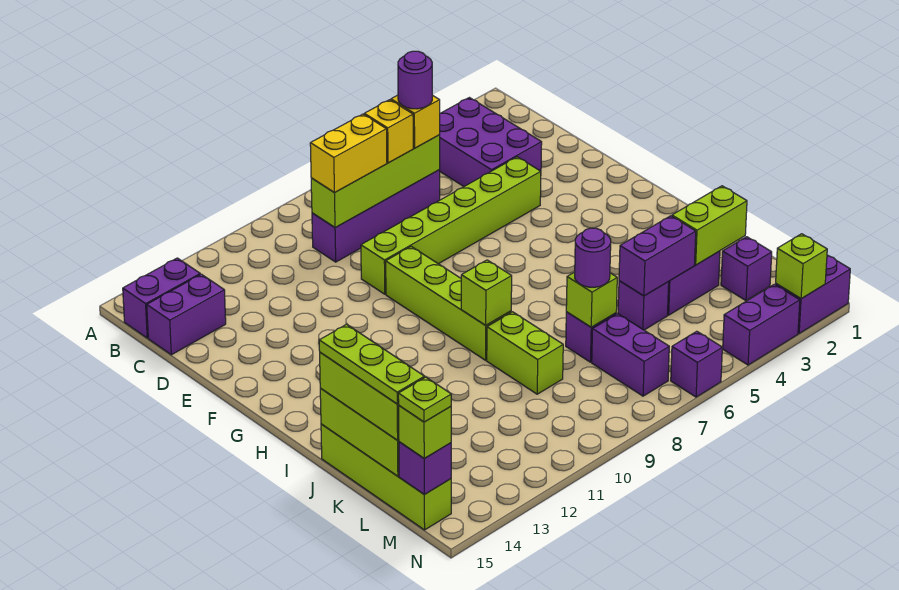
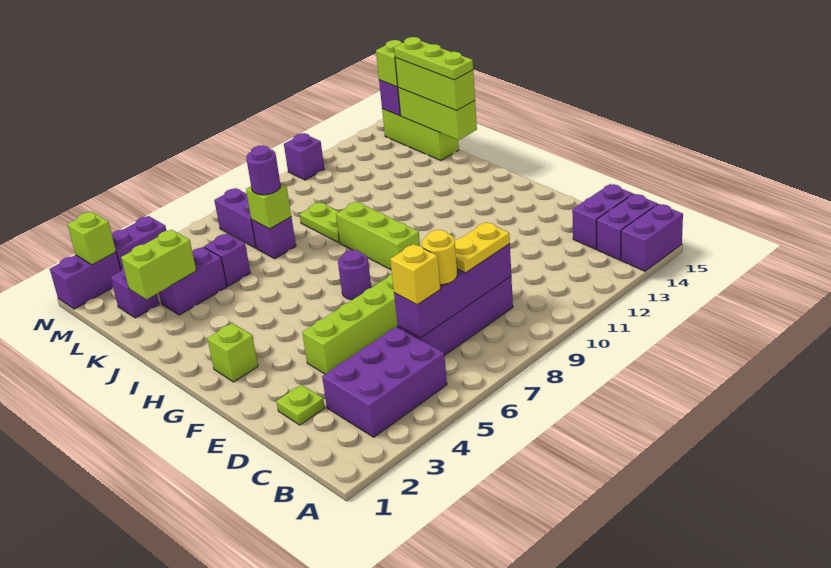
purple brick B3:D4 level 1 -> purple brick B3:C5 level 1
lime brick C6:C9 level 2 -> purple brick C6:C9 level 2
purple round brick C6 level 4 -> purple round brick G7 level 1
yellow brick C7 level 3 -> yellow round brick C7 level 3
yellow brick C8:C9 level 3 -> yellow plate C8:C9 level 3
lime brick F9:I9 level 1 -> lime brick G9:I9 level 1
lime brick I9 level 2 -> lime brick G2 level 1
lime brick J9:K9 level 1 -> lime plate J9:K9 level 1
lime brick J15:M15 level 1 -> lime brick K15:M15 level 1
purple brick K4:K5 level 2 -> purple brick A14:A15 level 1
lime plate M15 level 4 -> lime plate D2 level 1
purple brick N6 level 1 -> purple brick N11 level 1

